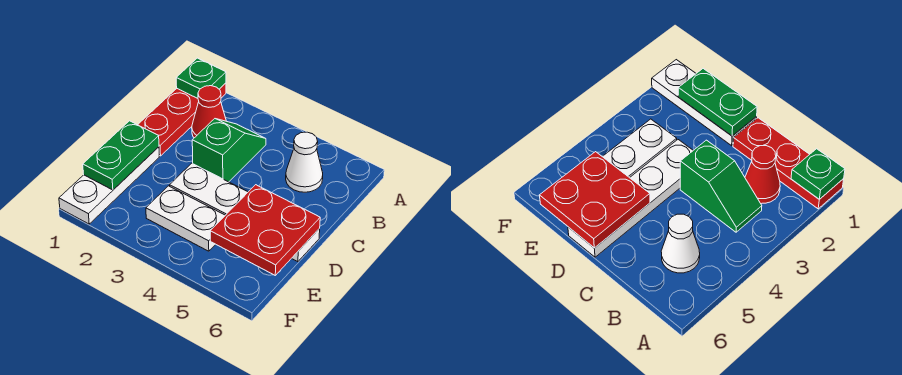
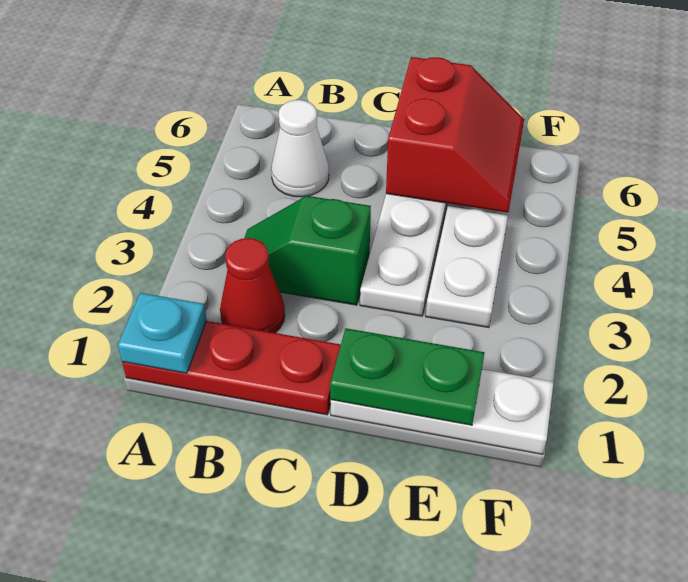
green plate A1 level 2 -> cyan plate A1 level 2
red plate D5:E6 level 2 -> red slope D5:E6 level 2 top D

